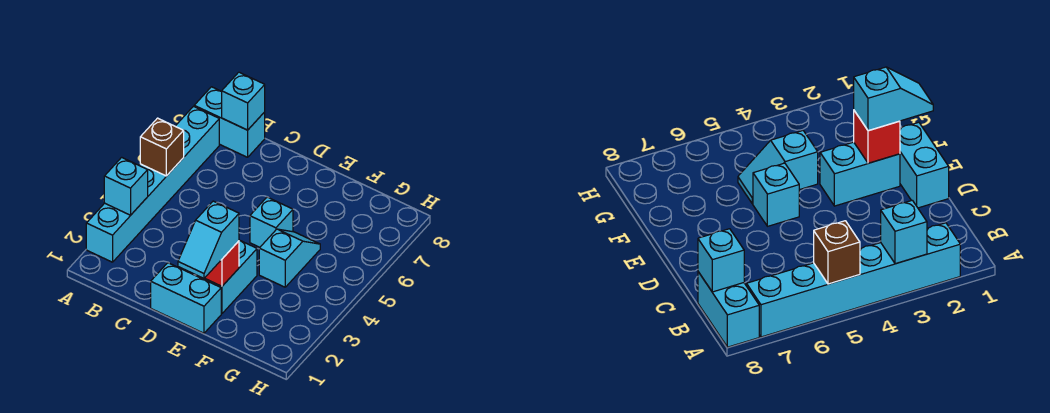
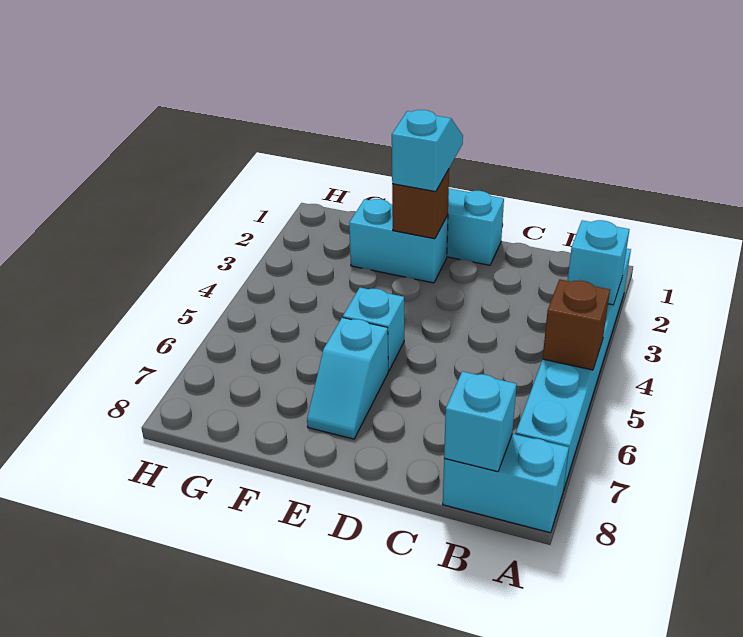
cyan brick E2:E3 level 1 -> cyan brick E2:F2 level 1
red brick E2 level 2 -> brown brick E2 level 2
cyan slope F4:F5 level 1 top 4 -> cyan slope E6:E7 level 1 top 6

